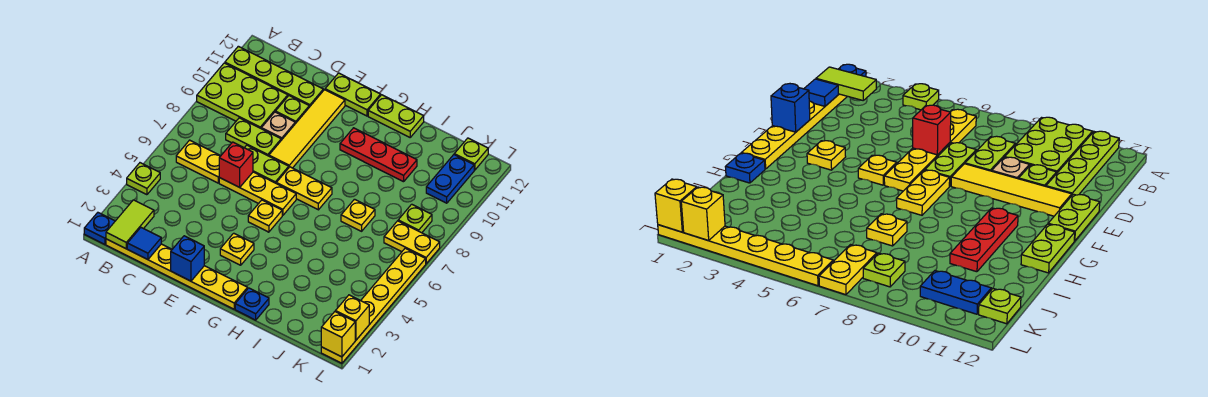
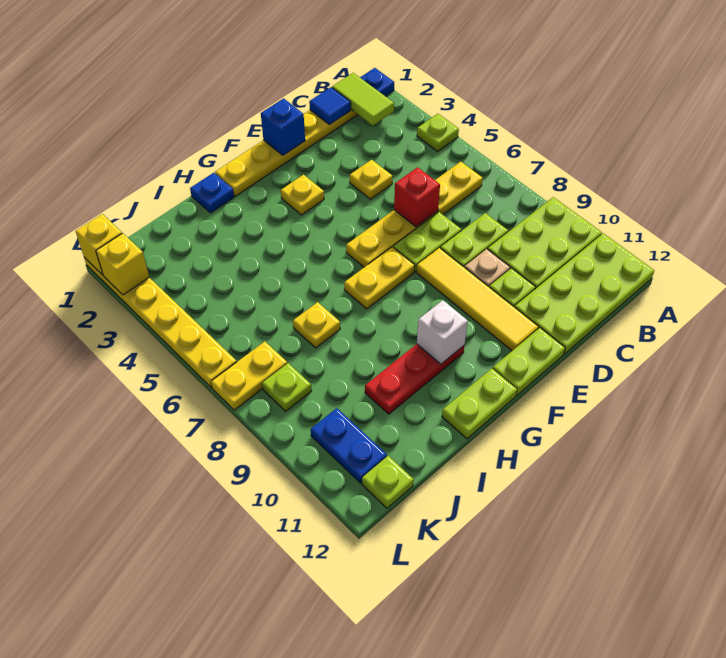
lime plate A11:D11 level 1 -> lime plate A11:D12 level 1
yellow plate F5 level 1 -> yellow plate D4 level 1
none -> white brick G10 level 2

